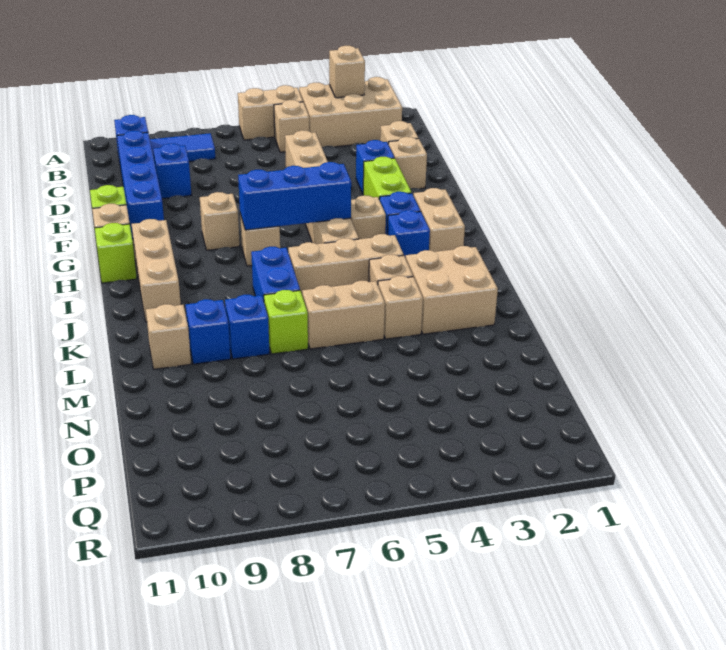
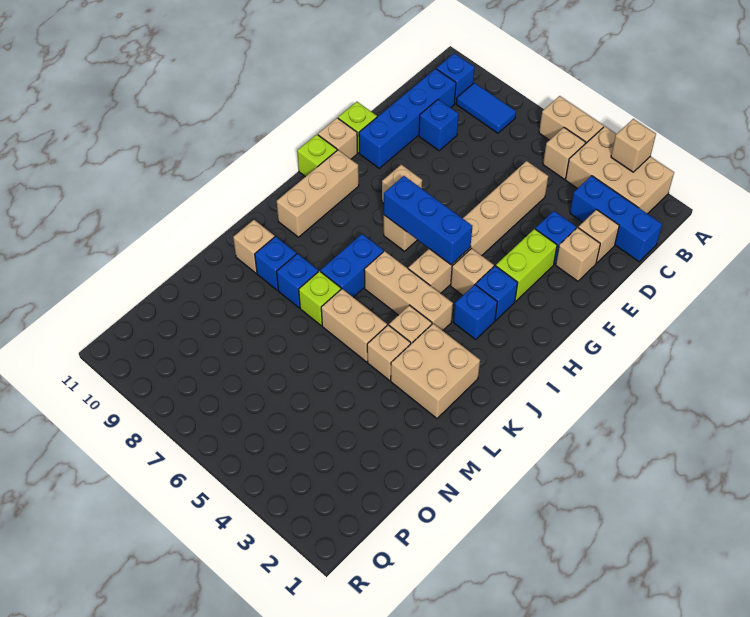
none -> blue brick C1:C3 level 1
tan brick H2:I2 level 1 -> none

